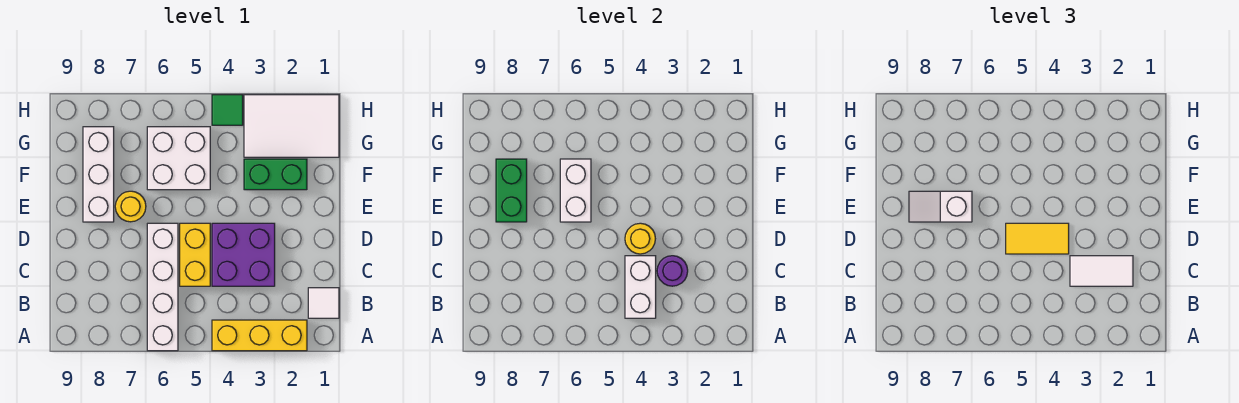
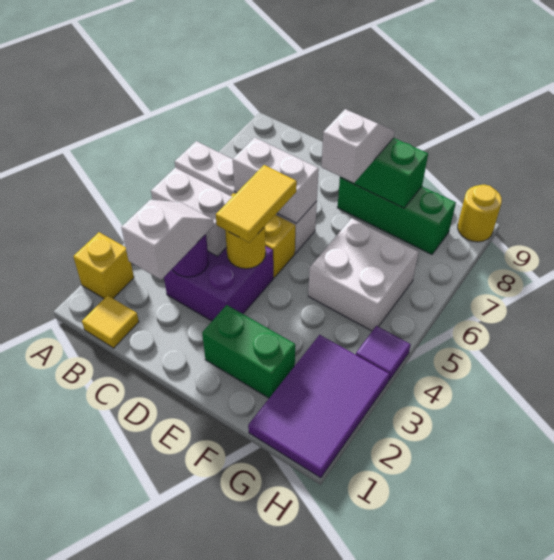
yellow brick A2:A4 level 1 -> yellow brick A2 level 1
white tile B1 level 1 -> yellow tile B1 level 1
white tile C2:C3 level 3 -> white slope C2:C3 level 3 top 2
white brick E6:F6 level 2 -> white brick C6:D6 level 2
yellow round brick E7 level 1 -> yellow round brick H9 level 1
white brick E8:G8 level 1 -> green brick E8:G8 level 1
green brick F2:F3 level 1 -> green brick E2:F2 level 1
white tile G1:H3 level 1 -> purple tile G1:H3 level 1
green tile H4 level 1 -> purple tile H4 level 1

